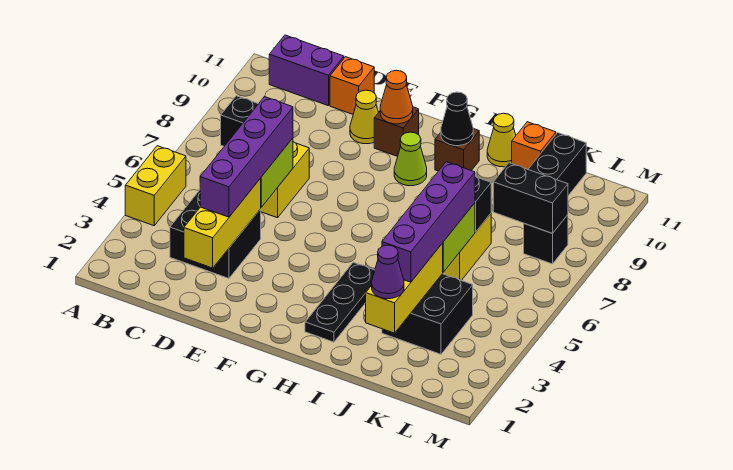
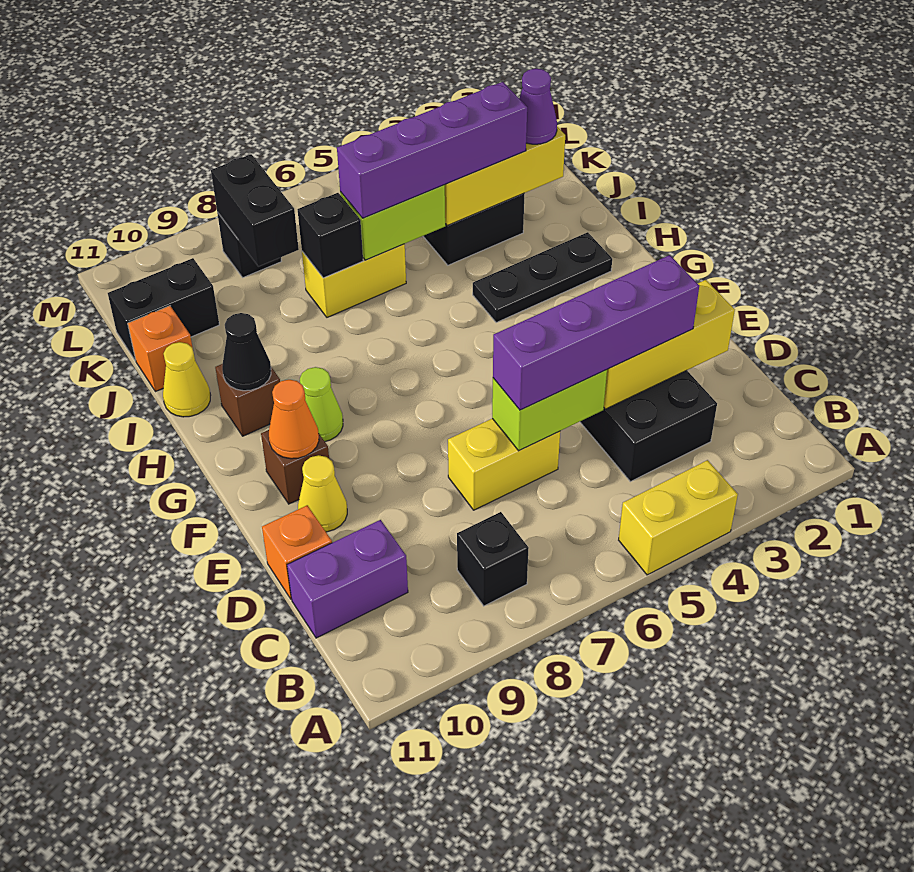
purple brick B11:C11 level 1 -> purple brick C10:C11 level 1

